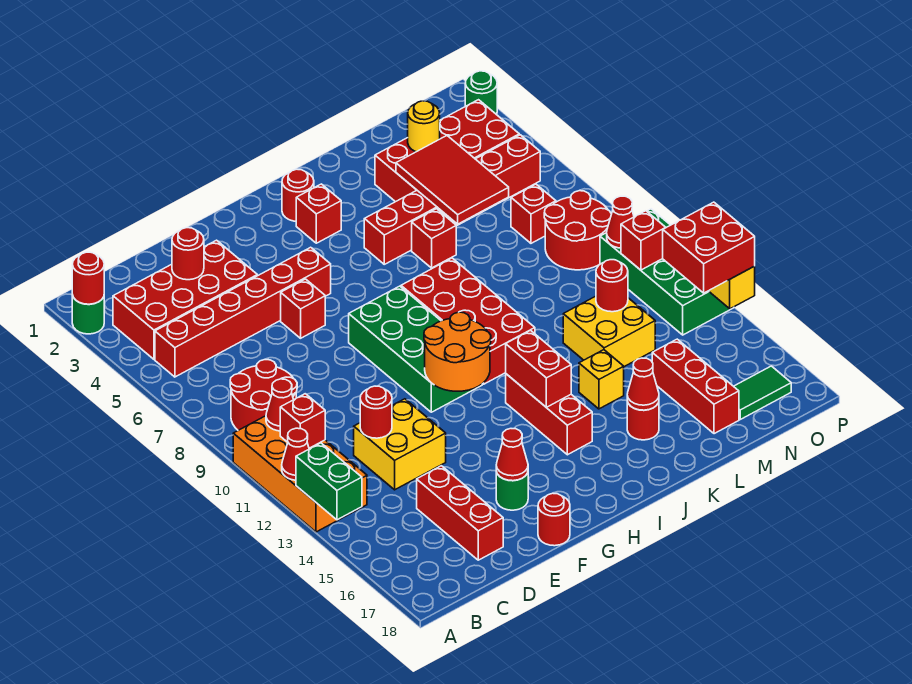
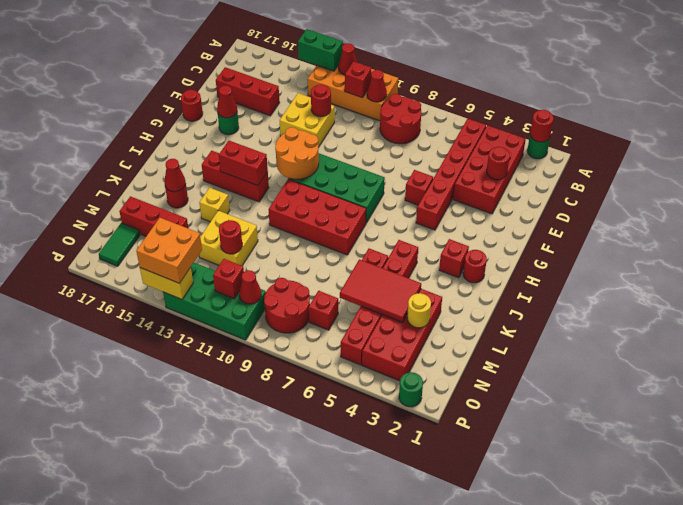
red brick O13:P14 level 3 -> orange brick O13:P14 level 3

